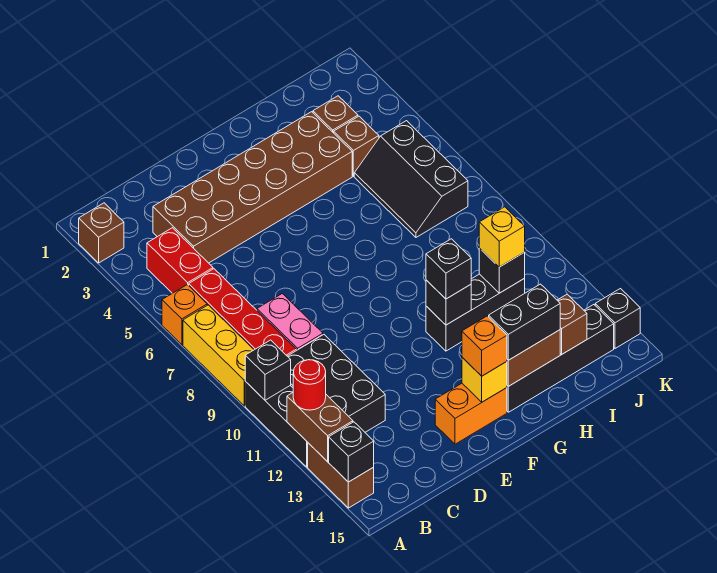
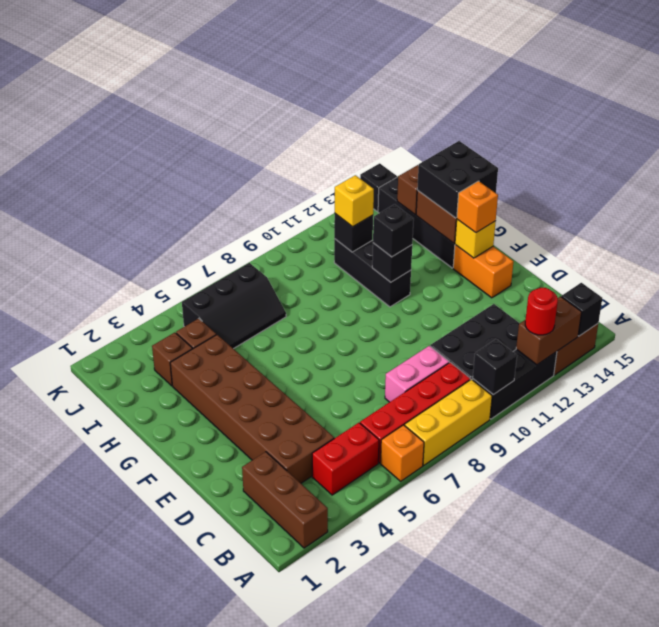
brown brick A2 level 1 -> brown brick A2:C2 level 1
black brick G14:H14 level 3 -> black brick G14:H15 level 3

